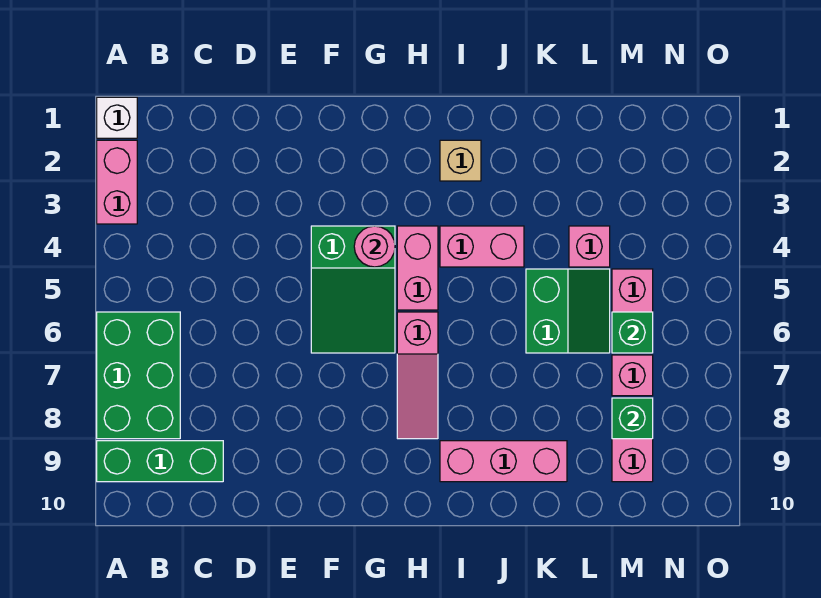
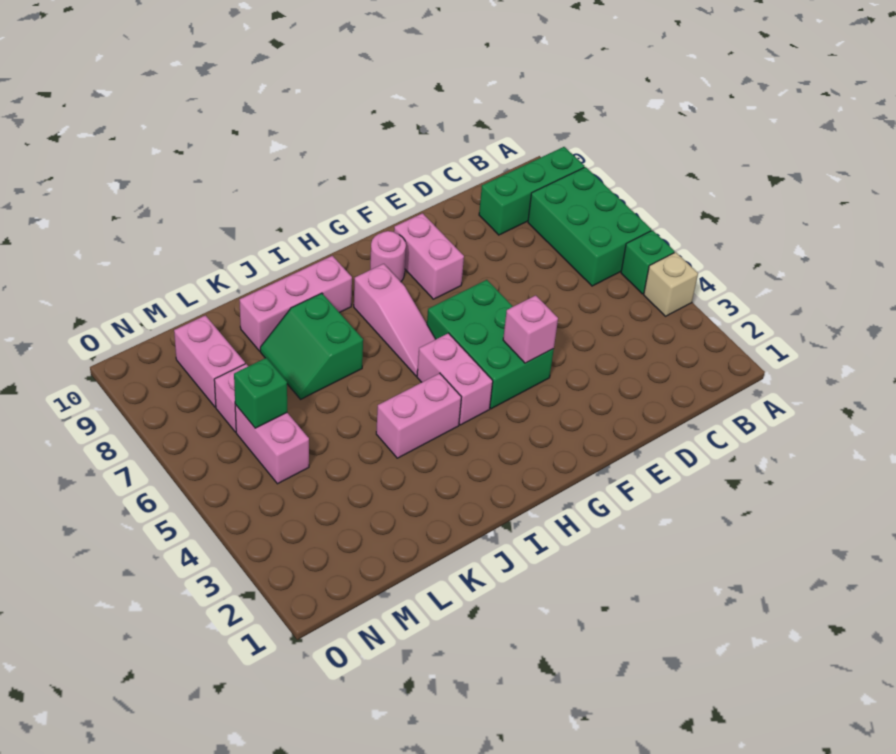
white brick A1 level 1 -> none
pink brick A2:A3 level 1 -> pink brick F8:F9 level 1
green slope F4:G6 level 1 top 4 -> green brick F4:G6 level 1
pink round brick G4 level 2 -> pink round brick G9 level 1
pink slope H6:H8 level 1 top 6 -> pink slope H6:H8 level 1 top 8
tan brick I2 level 1 -> tan brick A4 level 1
green slope K5:L6 level 1 top K -> green slope J7:K8 level 1 top J
pink brick L4 level 1 -> pink brick F4 level 2
green brick M8 level 2 -> green brick A5 level 1

